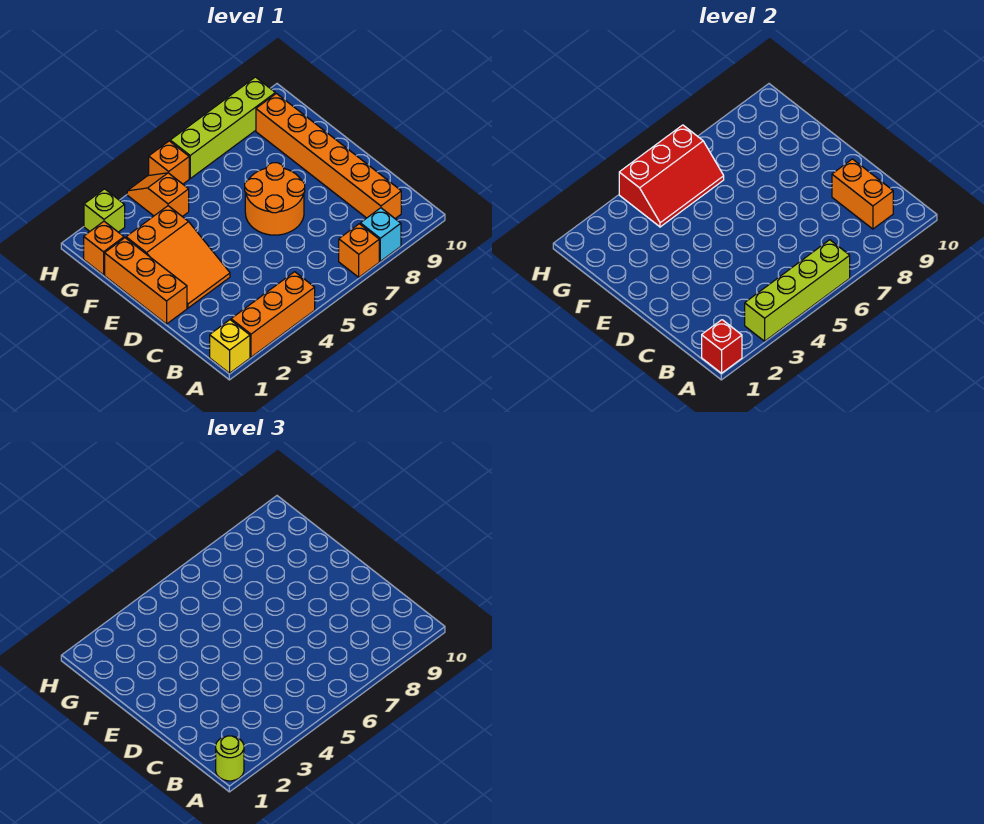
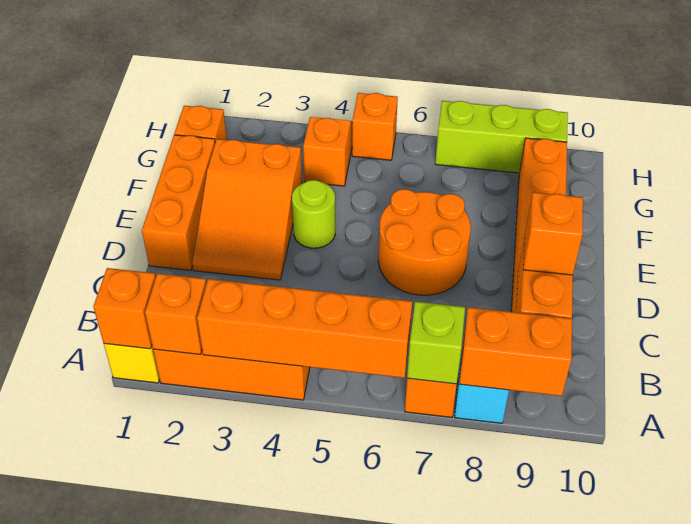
red brick A1 level 2 -> orange brick A1 level 2
lime round brick A1 level 3 -> lime round brick E4 level 1
none -> orange brick A2 level 2
lime brick A3:A6 level 2 -> orange brick A3:A6 level 2
none -> orange brick A8:A9 level 2
none -> orange brick C9 level 3
red slope G4:H6 level 2 top H -> none
lime brick H2 level 1 -> lime brick A7 level 2
lime brick H6:H9 level 1 -> lime brick H7:H9 level 1

